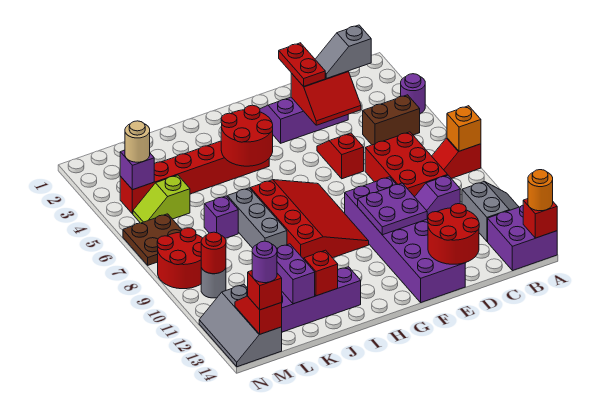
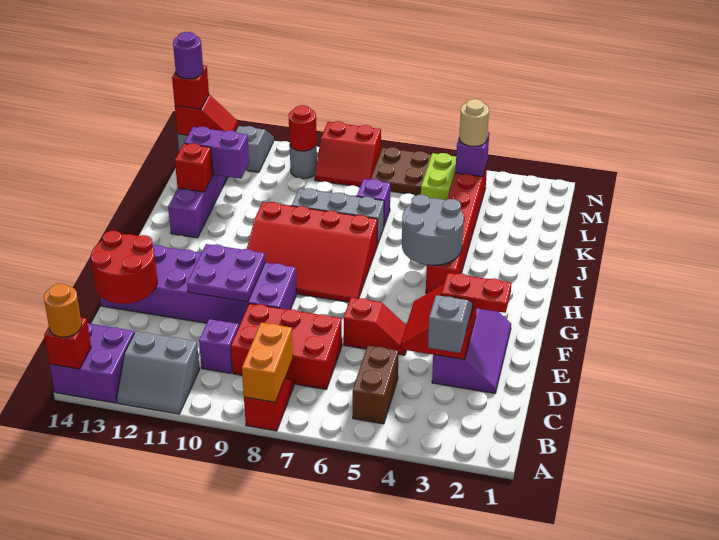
purple round brick A4 level 1 -> none
orange brick A8 level 2 -> orange brick A8:B8 level 2
red round brick H4:I5 level 2 -> grey round brick H4:I5 level 2
lime slope L5:M5 level 1 top L -> lime brick L5:M5 level 1
red round brick M8:N9 level 1 -> red slope M8:N9 level 1 top N

